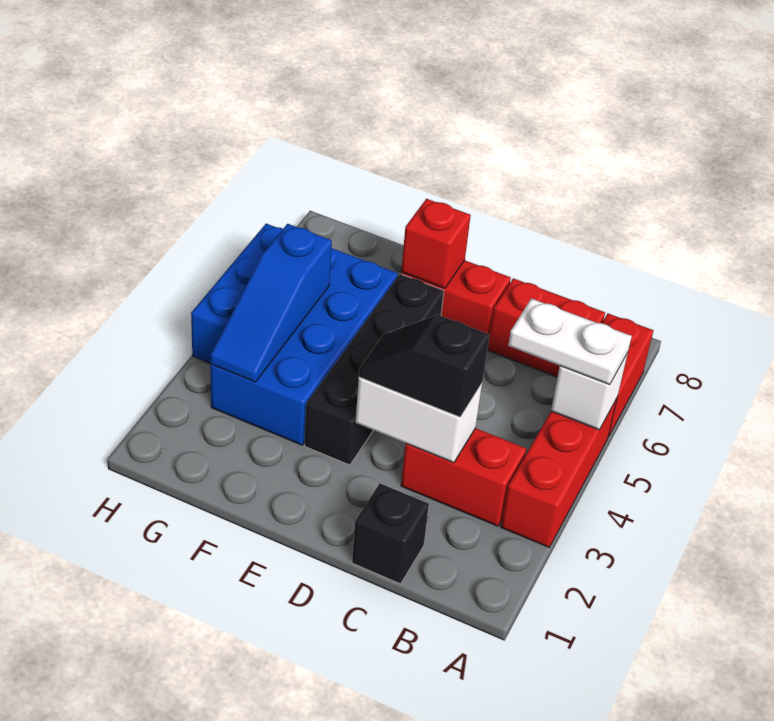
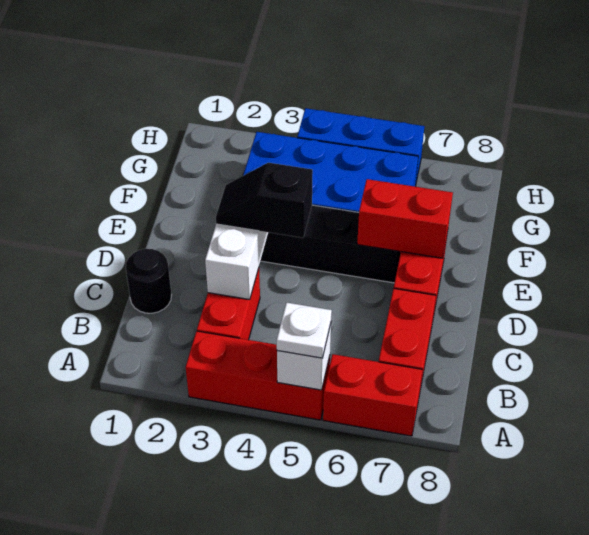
white plate A5:B5 level 3 -> white plate A5 level 3
black brick C1 level 1 -> black round brick C1 level 1
black slope C3:D3 level 3 top C -> black slope D3:D4 level 3 top 4
red brick E7 level 2 -> red brick E6:E7 level 2
blue slope G3:G5 level 2 top 5 -> none

